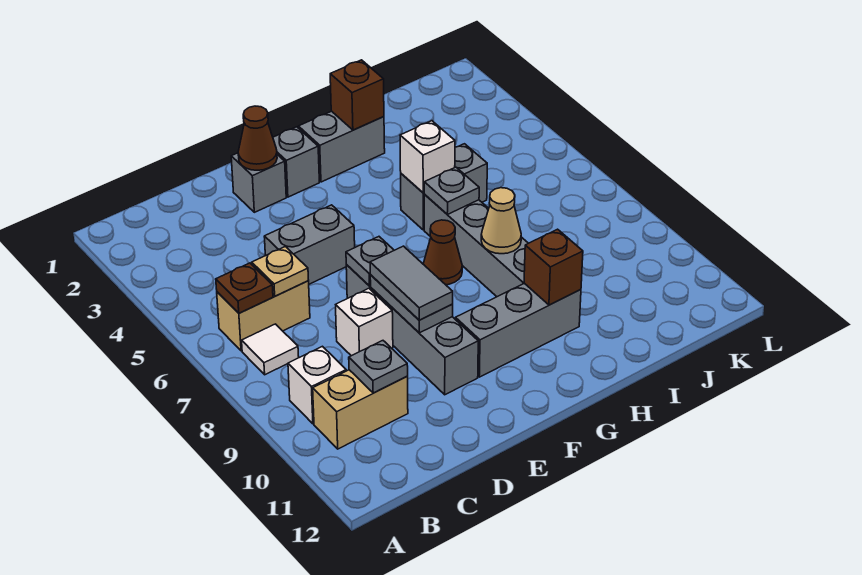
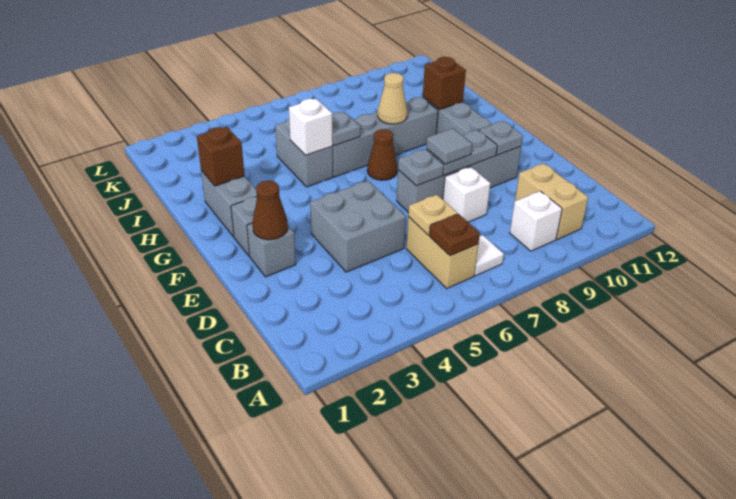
grey plate C10 level 2 -> grey plate E10 level 2
grey brick D5:E5 level 1 -> grey brick D4:E5 level 1
grey tile E8:E9 level 3 -> grey tile E8 level 3

